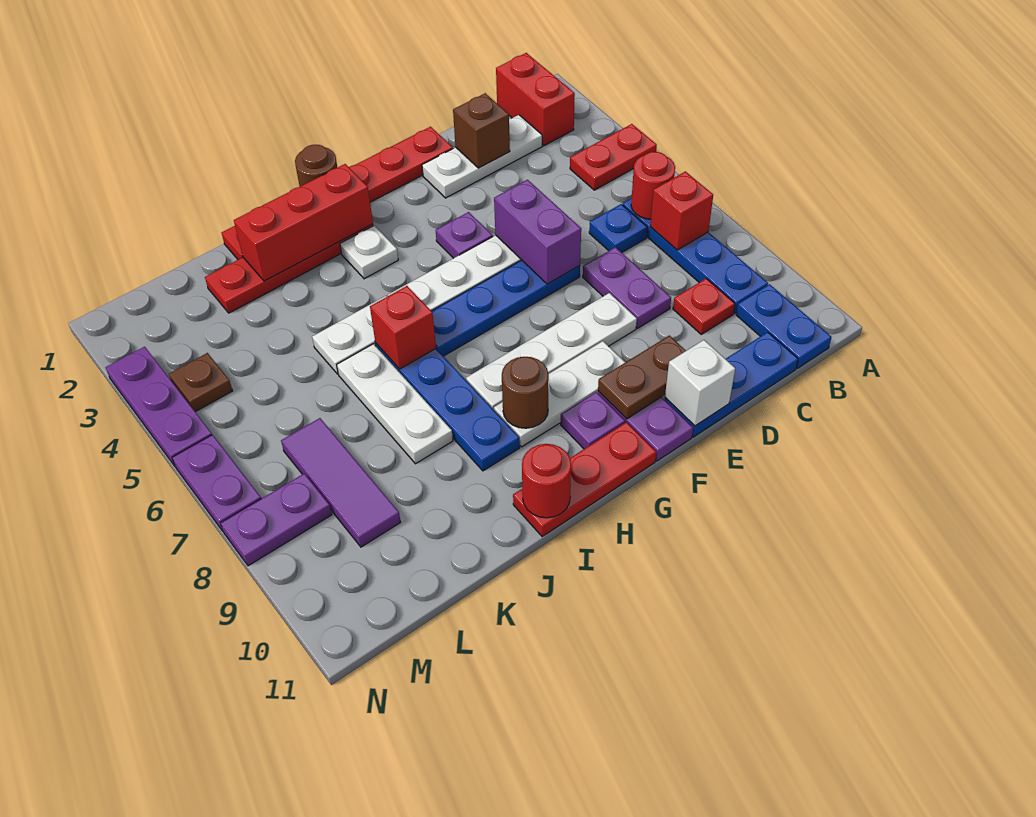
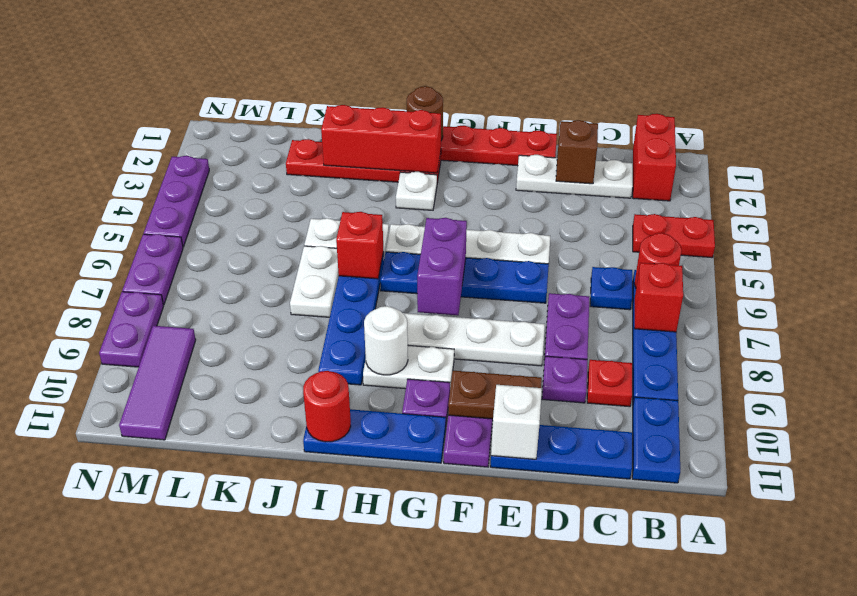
purple brick E5:E6 level 2 -> purple brick G6:G7 level 2
purple plate F4 level 1 -> purple plate D9 level 1
white plate F9:H9 level 1 -> white plate G9:H9 level 1
red plate G11:I11 level 1 -> blue plate G11:I11 level 1
brown round brick H9 level 2 -> white round brick H9 level 2
white plate J6:J8 level 1 -> white plate J6:J7 level 1
purple tile L7:L9 level 1 -> purple tile M9:M11 level 1
brown plate M4 level 1 -> none
purple plate M8:N8 level 1 -> purple plate N8:N9 level 1

